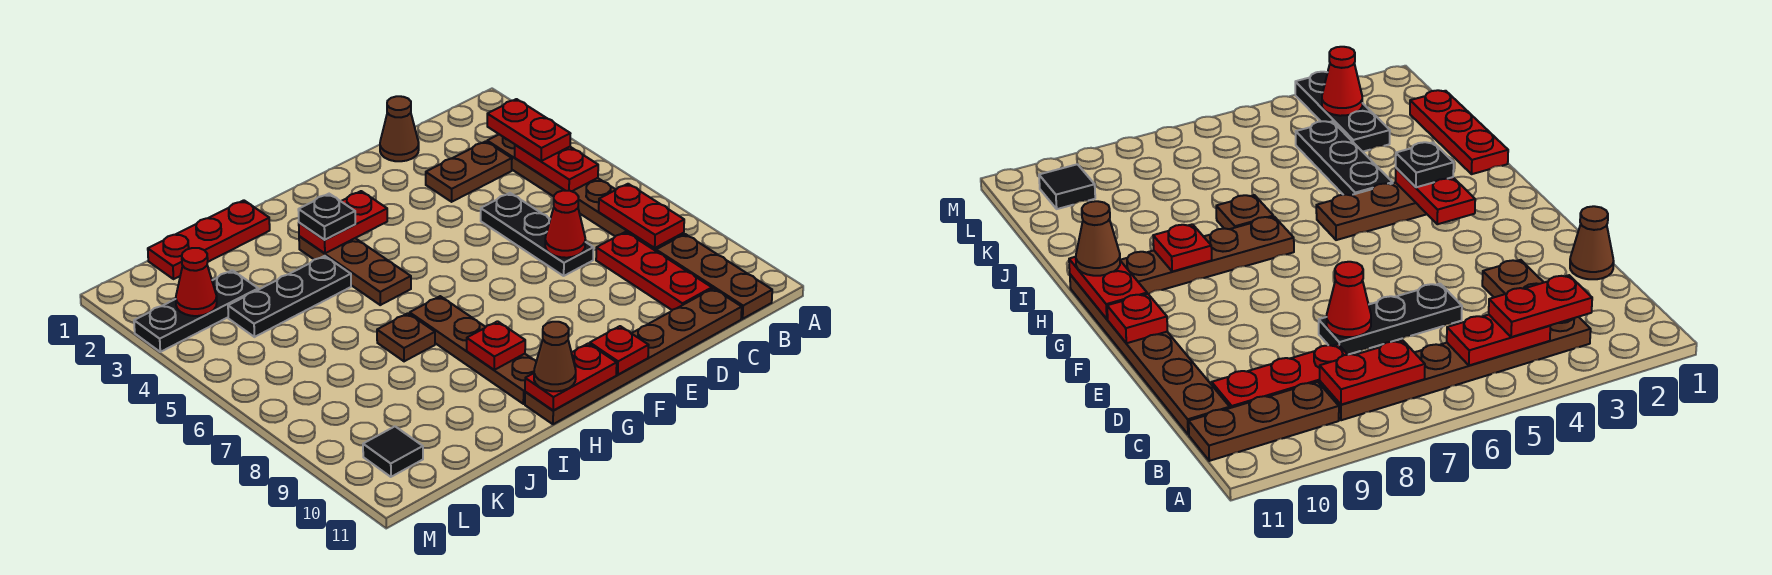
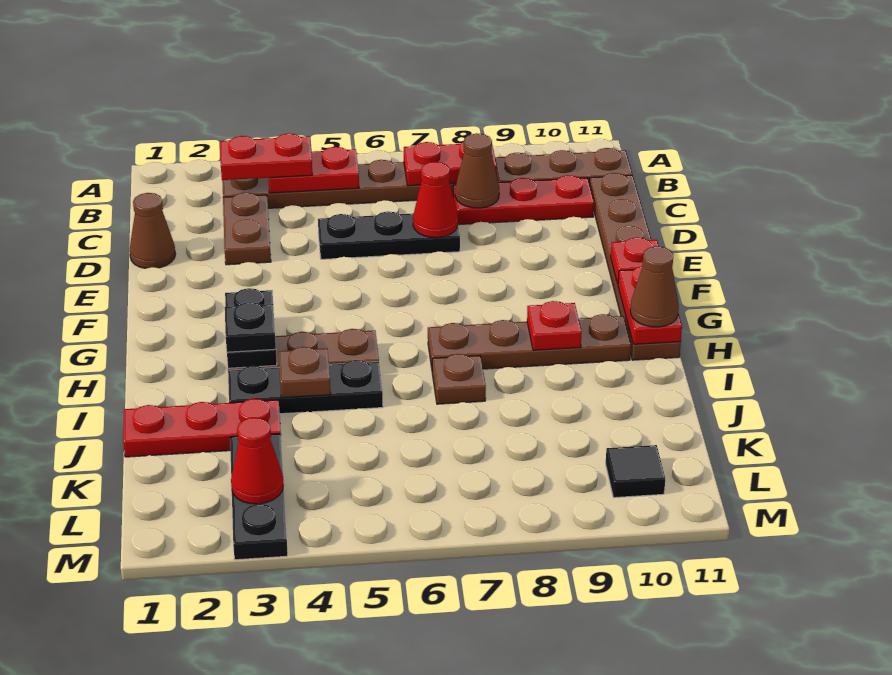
none -> brown cone C8 level 2
red plate G3:H3 level 2 -> black plate G3:H3 level 2
red plate I1:K1 level 1 -> red plate J1:J3 level 1
black plate I4:K4 level 1 -> black plate I3:I5 level 1
none -> brown plate I4 level 2

